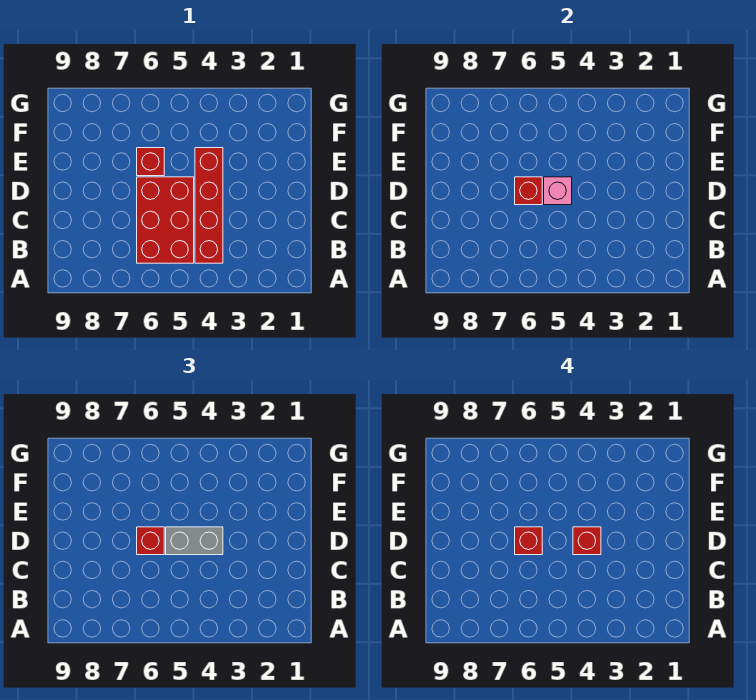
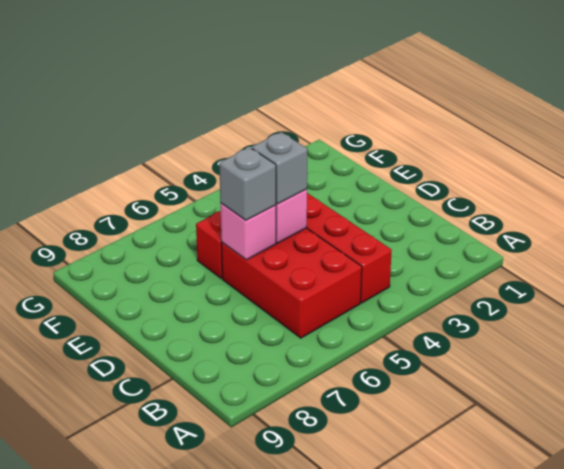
grey brick D4:D5 level 3 -> grey brick D5 level 3
red brick D4 level 4 -> none
red brick D6 level 2 -> pink brick D6 level 2
red brick D6 level 3 -> grey brick D6 level 3
red brick D6 level 4 -> none

